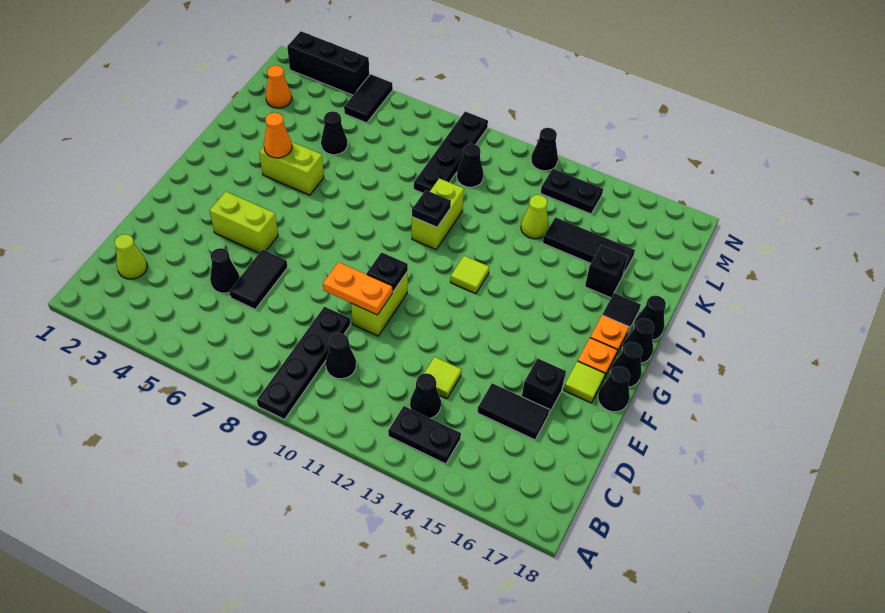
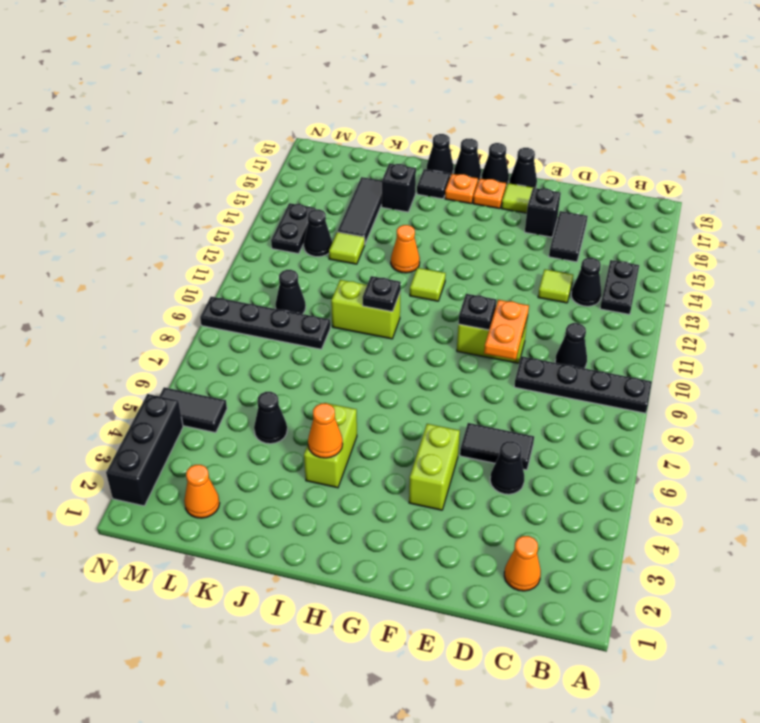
lime cone C2 level 1 -> orange cone C2 level 1
none -> orange cone I13 level 1
lime cone K13 level 1 -> lime tile K13 level 1
black cone N12 level 1 -> black cone L13 level 1

